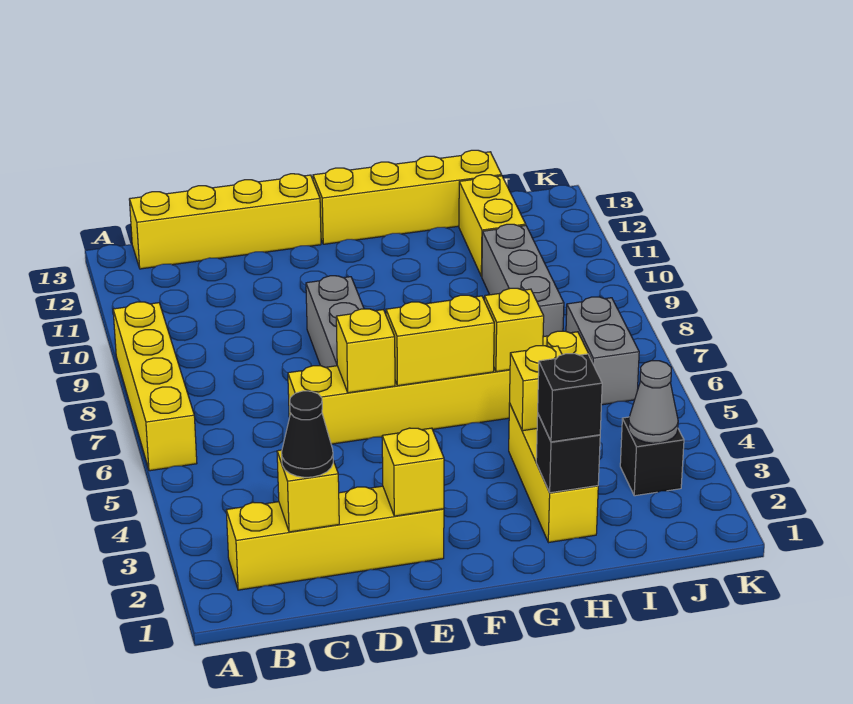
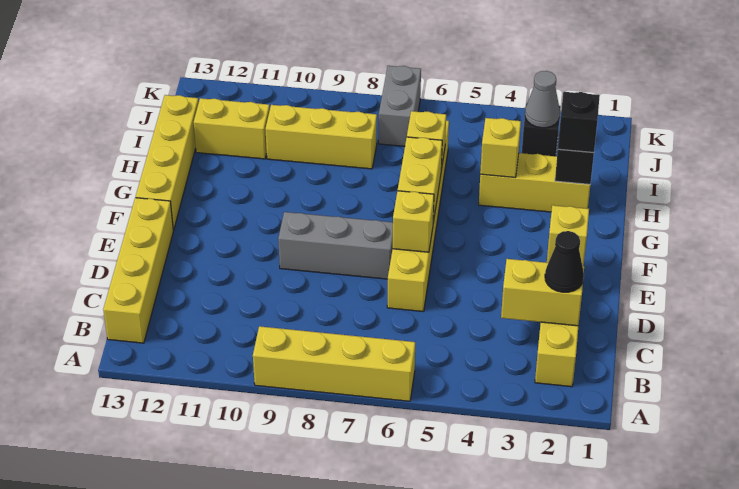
yellow brick C2 level 2 -> yellow brick C2:C3 level 2
grey brick I8:I10 level 1 -> yellow brick I8:I10 level 1
grey brick J6:J7 level 1 -> grey brick J7:K7 level 1

